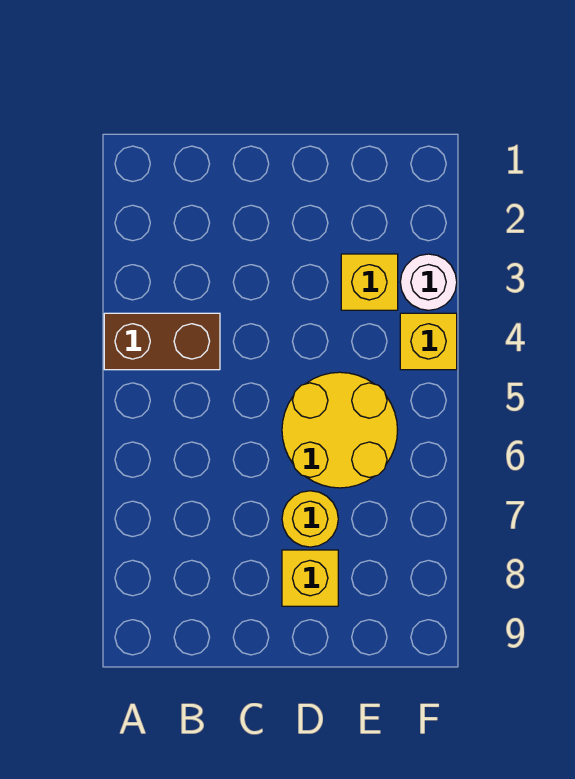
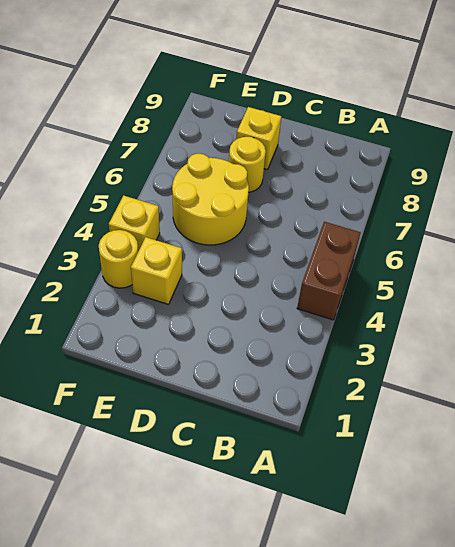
brown brick A4:B4 level 1 -> brown brick A4:A5 level 1
white round brick F3 level 1 -> yellow round brick F3 level 1

